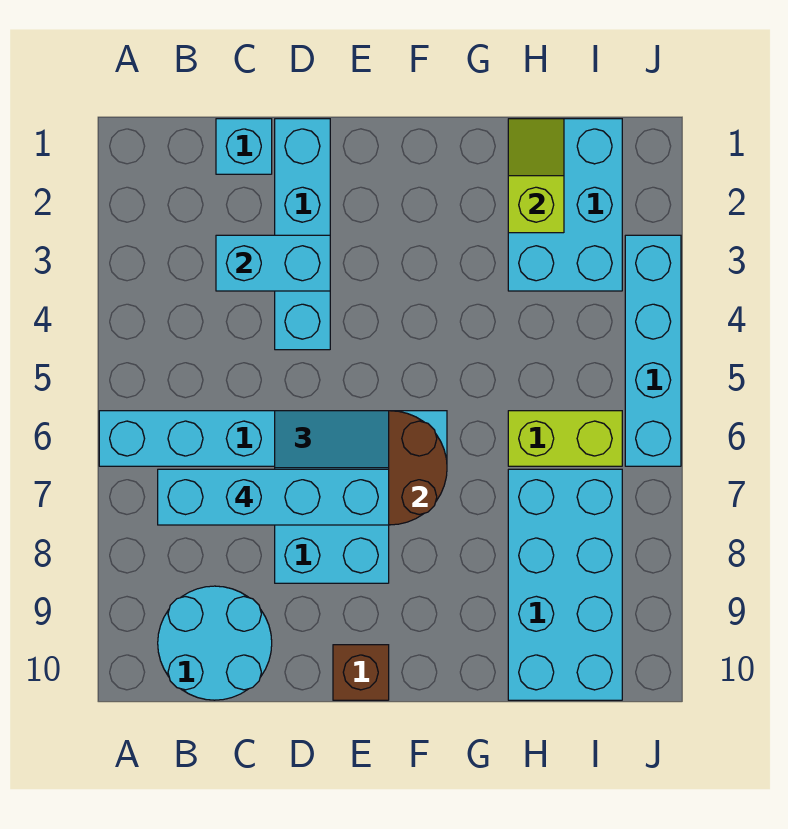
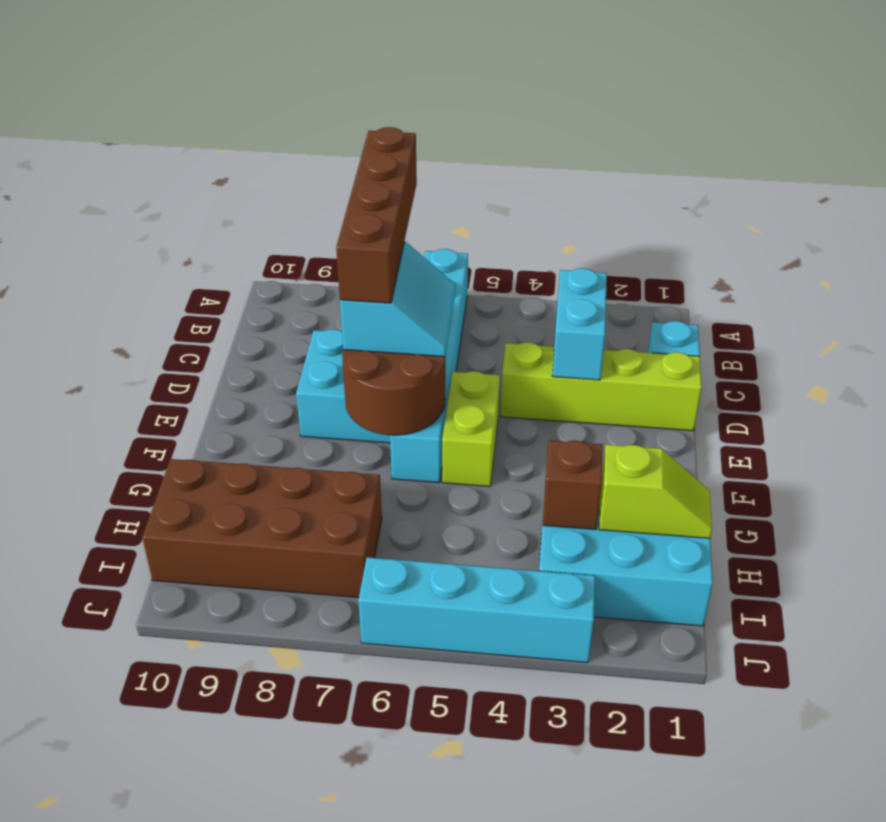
cyan brick B7:E7 level 4 -> brown brick B7:E7 level 4
cyan round brick B9:C10 level 1 -> none
cyan brick D1:D4 level 1 -> lime brick D1:D4 level 1
brown brick E10 level 1 -> brown brick H3 level 2
lime brick H6:I6 level 1 -> lime brick E5:F5 level 1
cyan brick H7:I10 level 1 -> brown brick H7:I10 level 1

